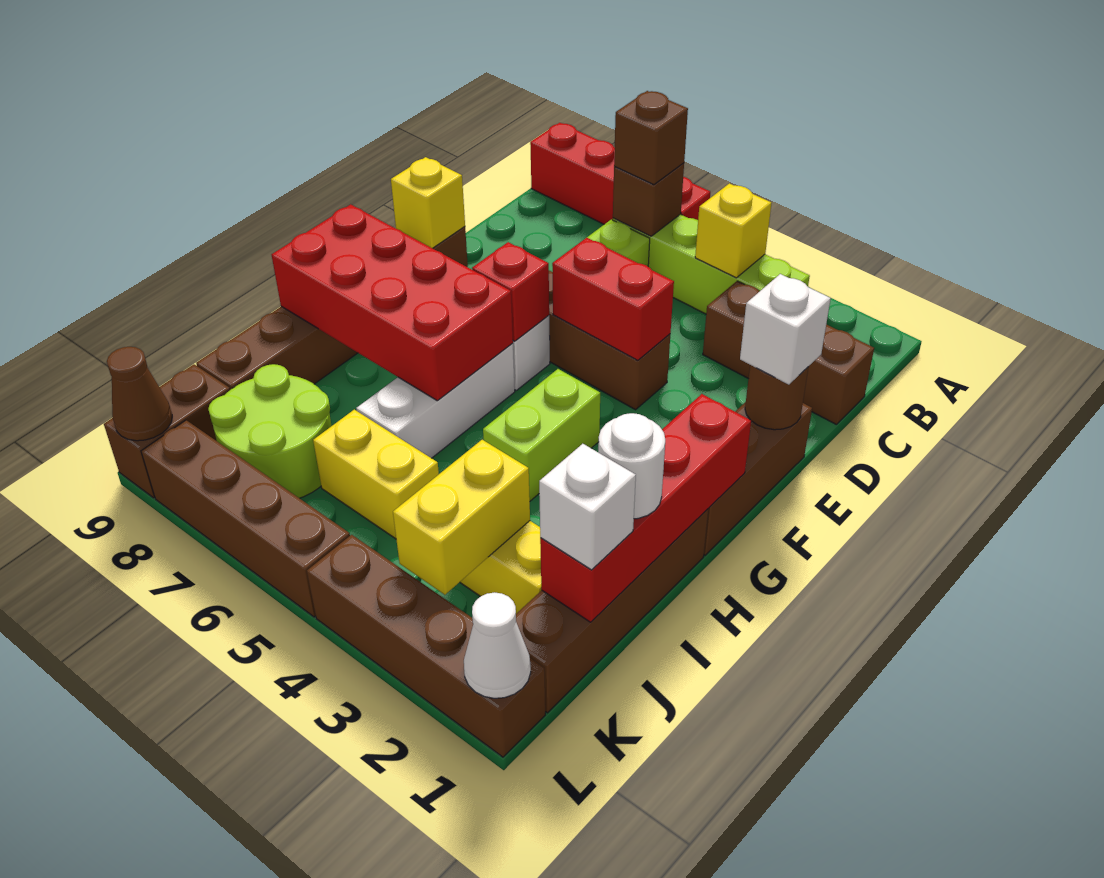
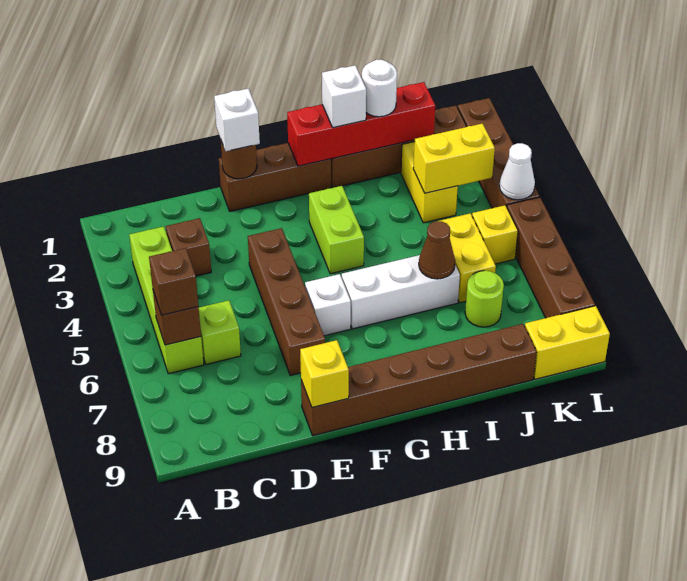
red brick A6:A9 level 1 -> none
yellow brick B4 level 2 -> yellow brick K5 level 1
brown brick C1:C3 level 1 -> brown brick C3 level 1
red brick E4:E5 level 2 -> none
red brick F6 level 2 -> none
lime brick G4:H4 level 1 -> lime brick G3:G4 level 1
red brick G6:H9 level 2 -> none
white brick J1 level 3 -> white brick H1 level 3
lime round brick J7:K8 level 1 -> lime round brick J7 level 1
brown brick K9:L9 level 1 -> yellow brick K9:L9 level 1
white cone L1 level 2 -> white cone L4 level 2
brown cone L9 level 2 -> brown cone I6 level 2

